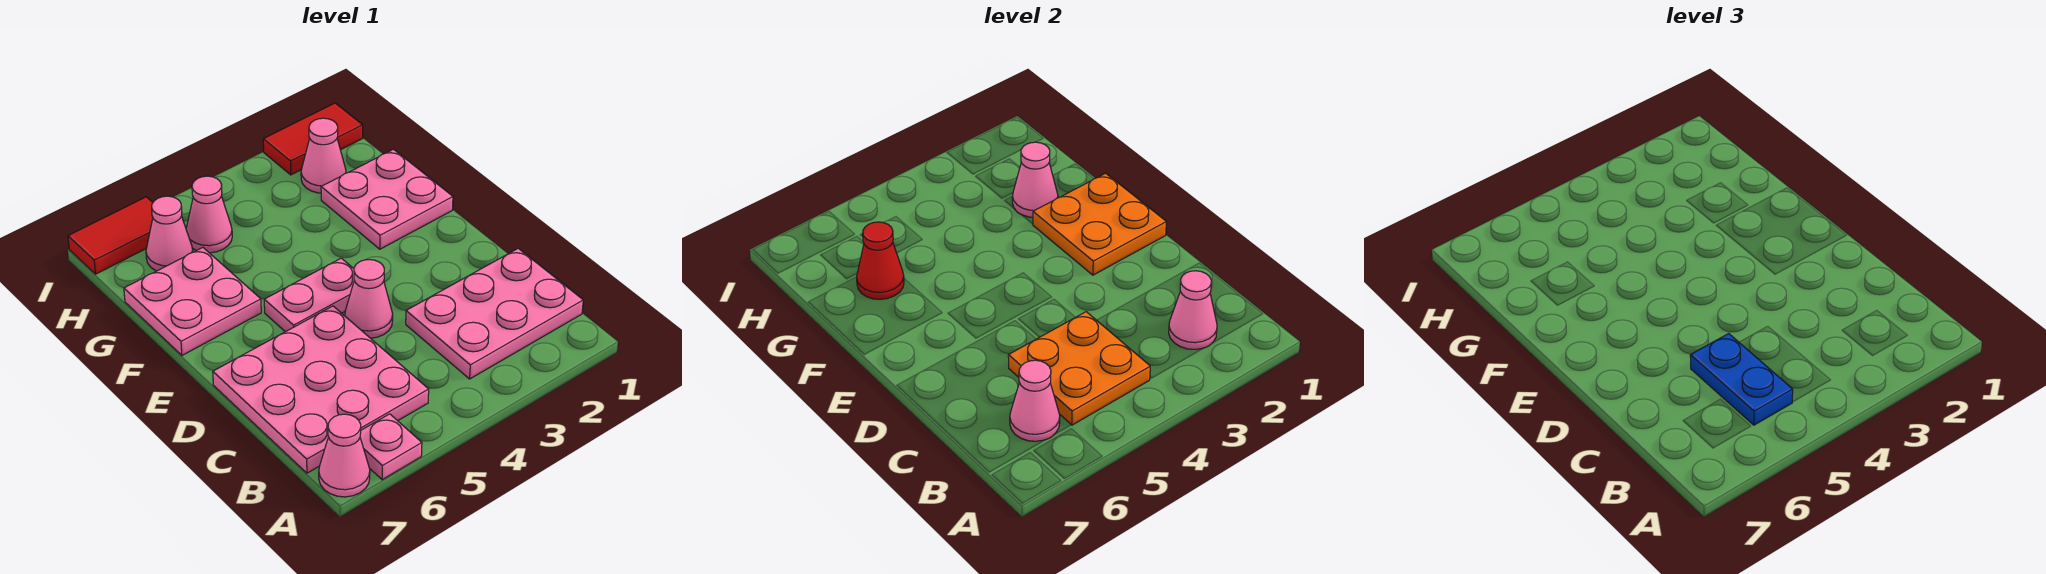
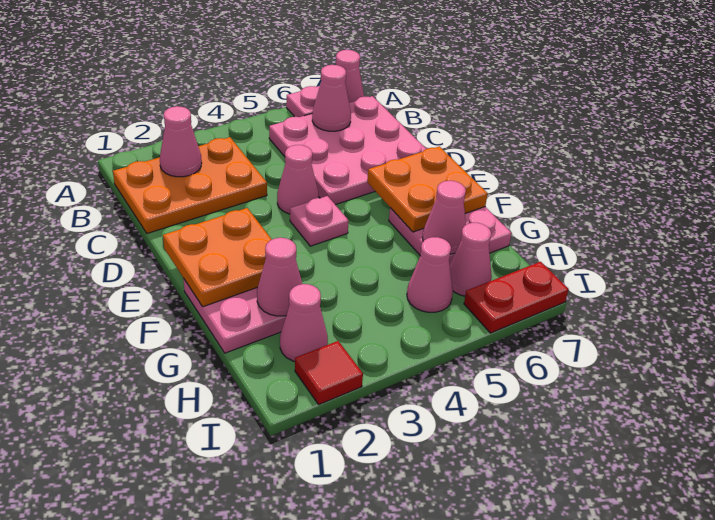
pink plate B1:C3 level 1 -> orange plate B1:C3 level 1
orange plate B4:C5 level 2 -> orange plate E6:F7 level 2
blue plate B5:C5 level 3 -> none
pink plate E4:E5 level 1 -> pink plate E4 level 1
red cone G6 level 2 -> pink cone G6 level 2
red tile I1:I2 level 1 -> red tile I2 level 1
red tile I6:I7 level 1 -> red plate I6:I7 level 1

